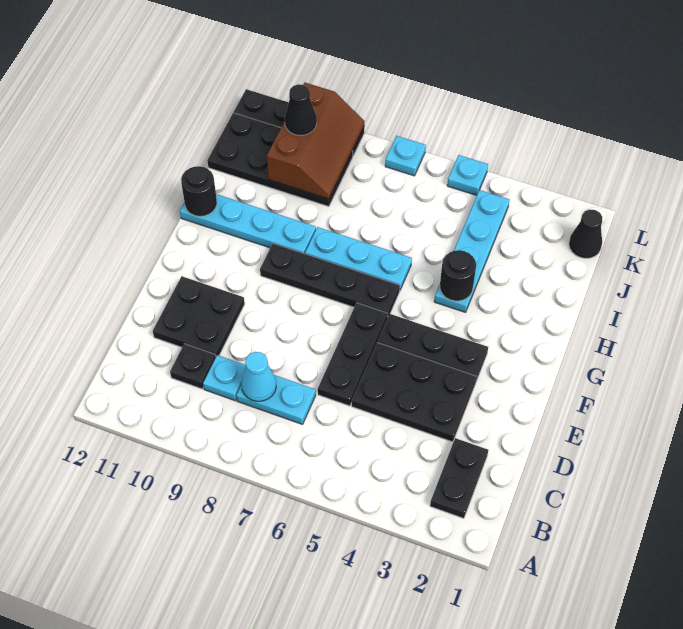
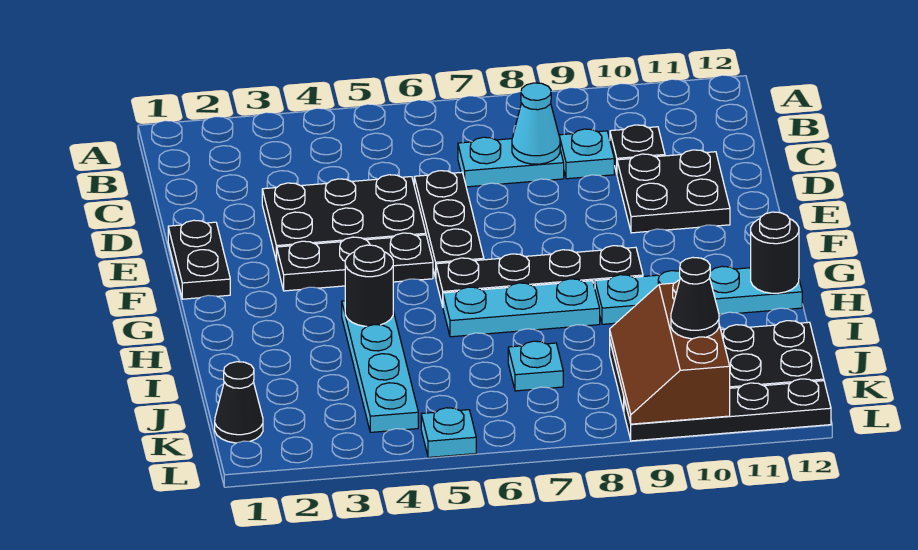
black plate B2:C2 level 1 -> black plate E1:F1 level 1
cyan plate L7 level 1 -> cyan plate J7 level 1

